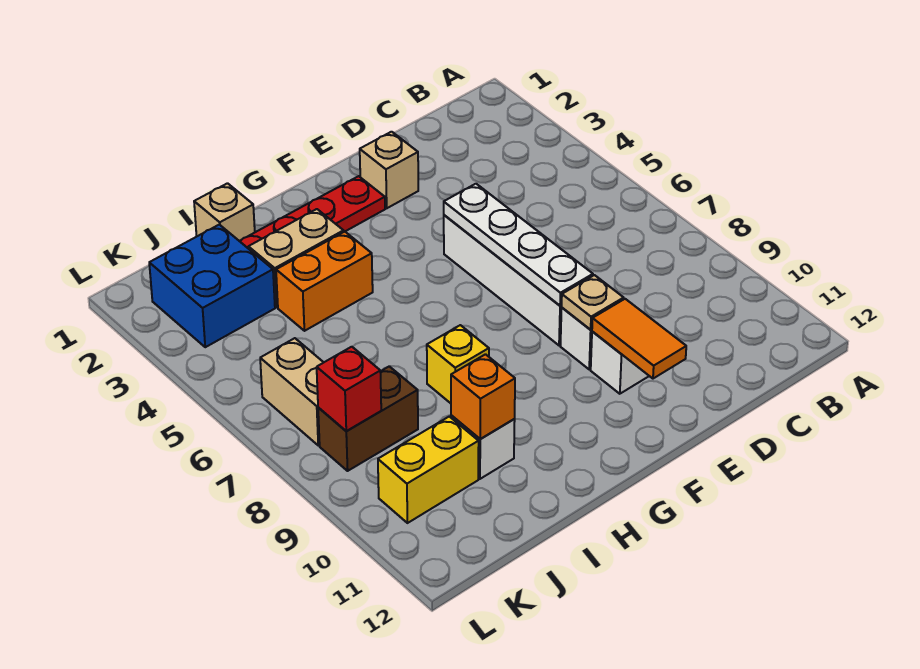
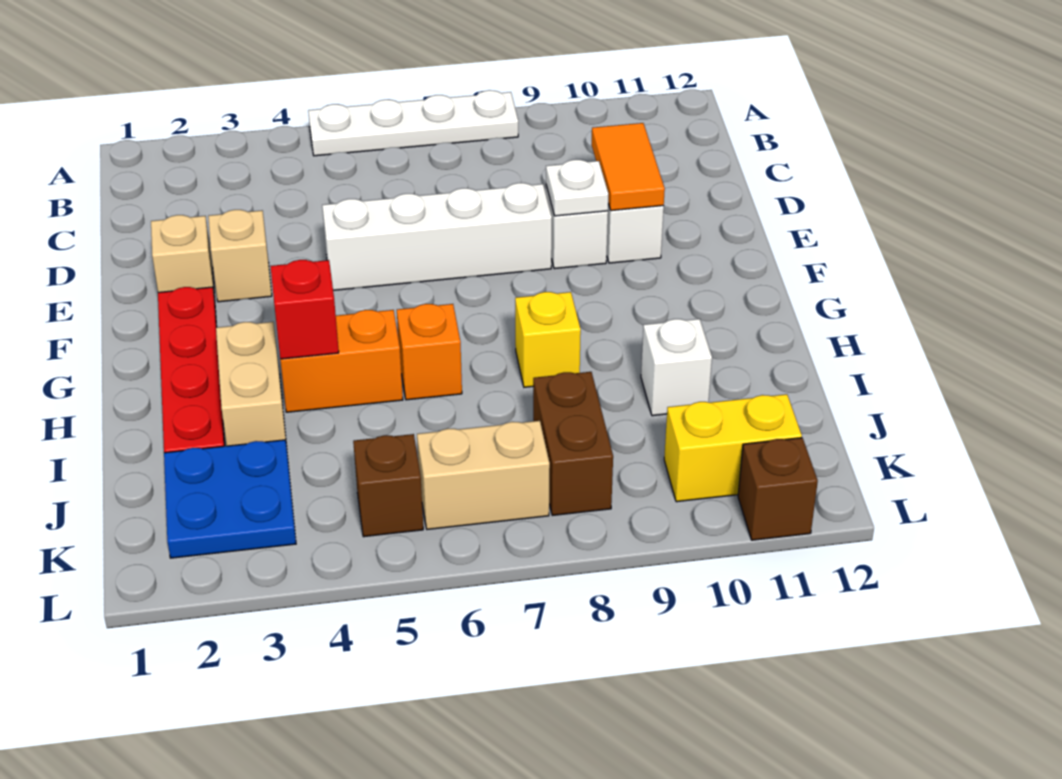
white plate E5:E8 level 2 -> white plate A5:A8 level 1
tan plate E9 level 2 -> white plate E9 level 2
orange tile E10:E11 level 2 -> orange tile D10:E10 level 2
orange brick H4:I4 level 1 -> orange brick H4:H5 level 1
tan brick I1 level 1 -> tan brick E3 level 1
orange brick I10 level 2 -> orange brick H6 level 1
blue brick J2:K3 level 1 -> blue plate J2:K3 level 1
yellow brick J10:K10 level 1 -> yellow brick K10:K11 level 1
none -> brown brick K5 level 1
red brick K8 level 2 -> red brick H4 level 2
none -> brown brick L11 level 1

